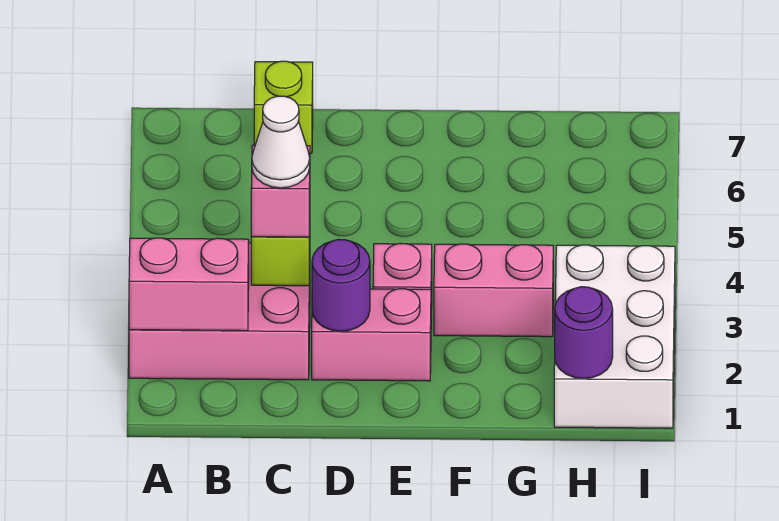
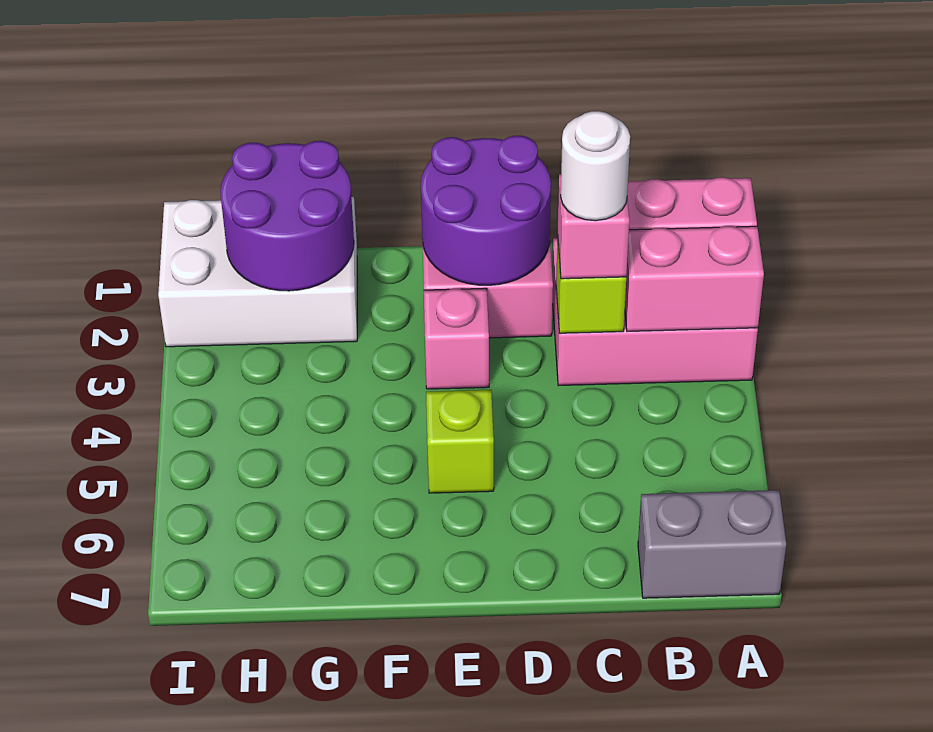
none -> grey brick A7:B7 level 1
white cone C3 level 4 -> white round brick C3 level 4
lime brick C7 level 1 -> lime brick E5 level 1
purple round brick D2 level 2 -> purple round brick D1:E2 level 2
pink brick F3:G3 level 1 -> pink brick A3:B3 level 2
white brick H1:I3 level 1 -> white brick G1:I2 level 1
purple round brick H1 level 2 -> purple round brick G1:H2 level 2

